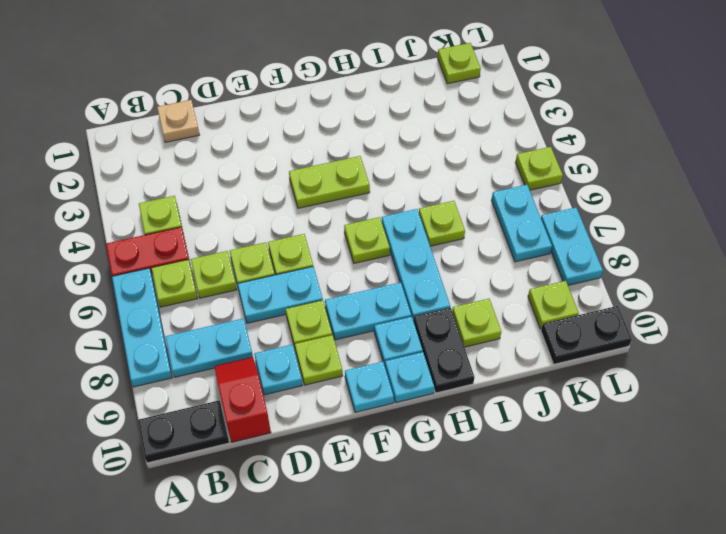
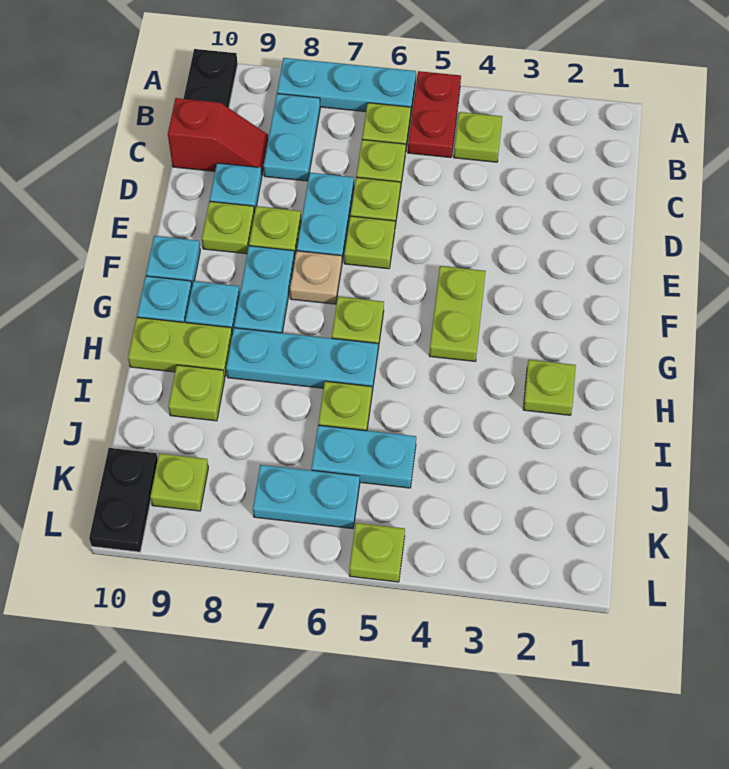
tan plate C1 level 1 -> tan plate F7 level 1
black plate H9:H10 level 1 -> lime plate H9:H10 level 1
lime plate K1 level 1 -> lime plate H2 level 1
cyan plate L7:L8 level 1 -> cyan plate J5:J6 level 1

